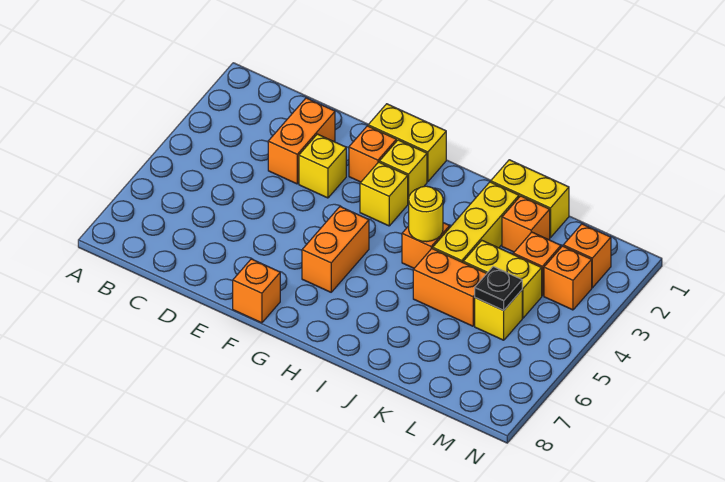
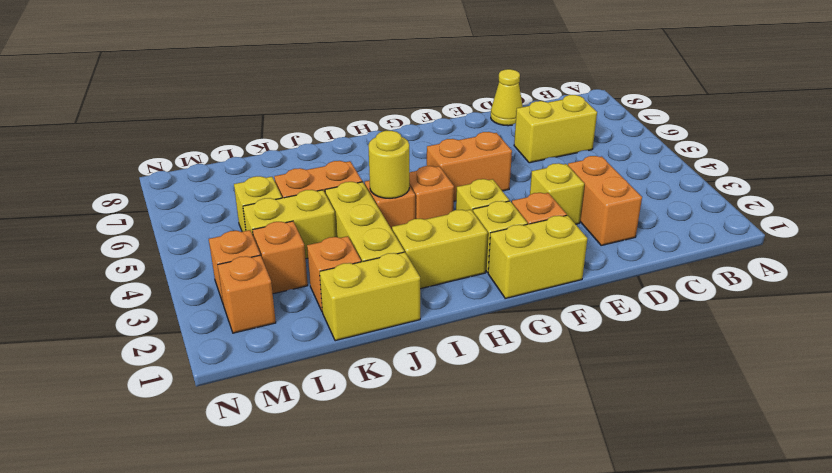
none -> yellow brick C6:D6 level 1
none -> yellow cone D8 level 1
orange brick F8 level 1 -> orange brick H4 level 1
orange brick G5:G6 level 1 -> orange brick F5:G5 level 1
none -> yellow brick H2:I2 level 1
black plate L5 level 2 -> none

